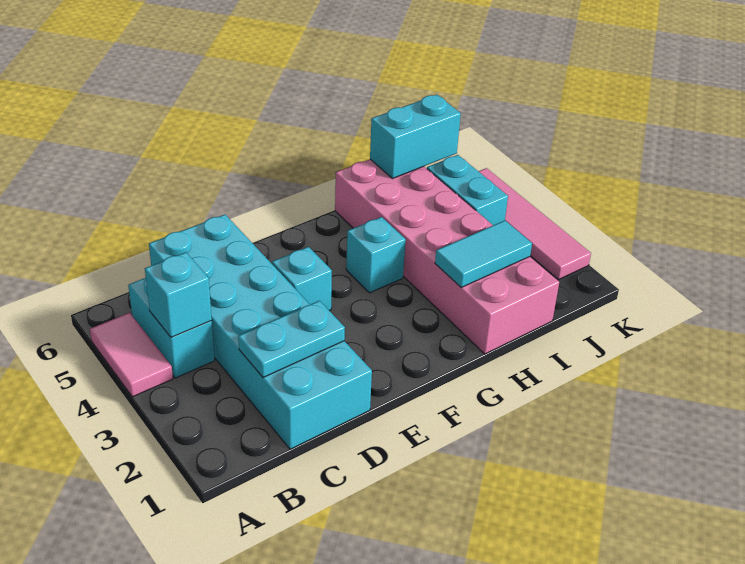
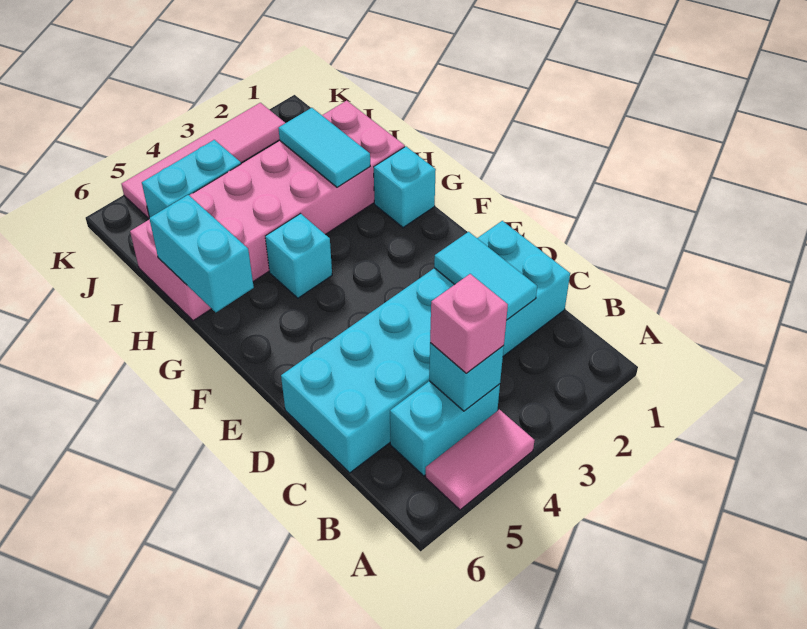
none -> pink brick B4 level 3
cyan plate C2:D2 level 2 -> cyan tile C2:D2 level 2
cyan brick E4 level 1 -> cyan brick G1 level 1
cyan brick I6:J6 level 2 -> cyan brick G6:H6 level 2

